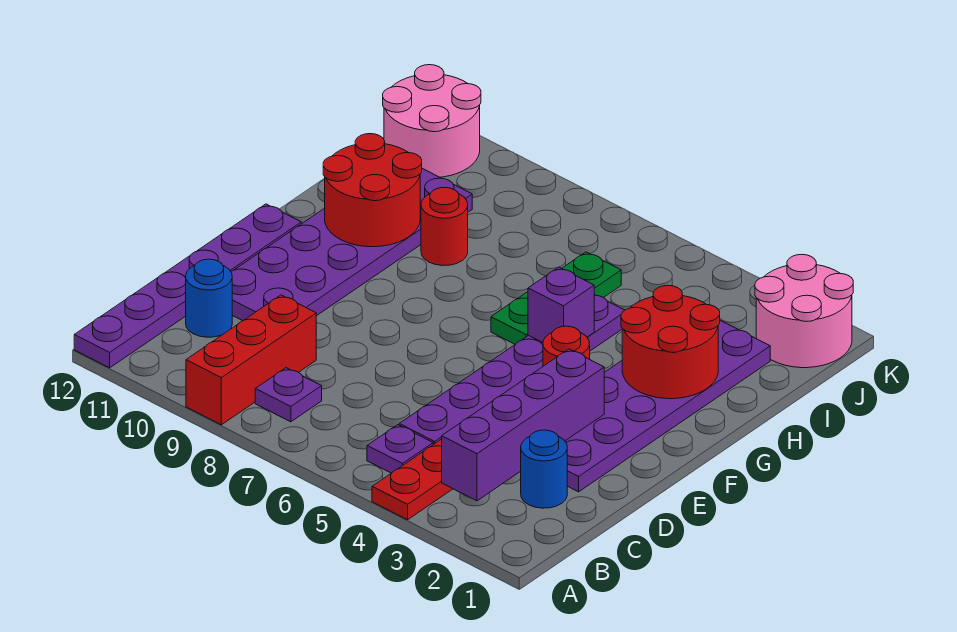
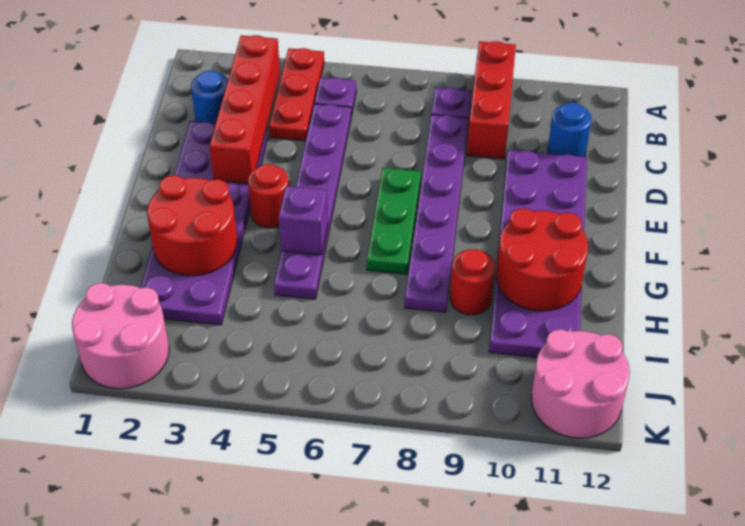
purple plate A12:F12 level 1 -> purple plate C8:H8 level 1
purple brick B3:E3 level 2 -> red brick B3:E3 level 2
green plate G6:I6 level 1 -> green plate E7:G7 level 1

